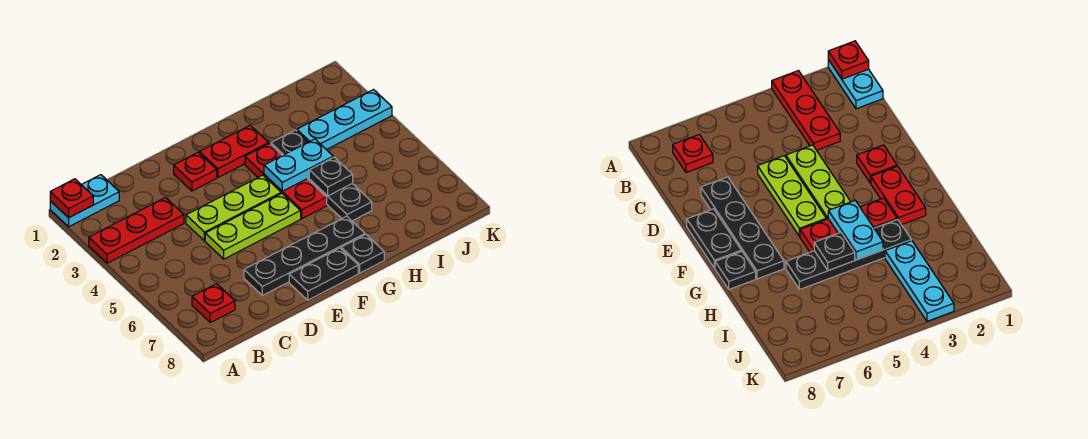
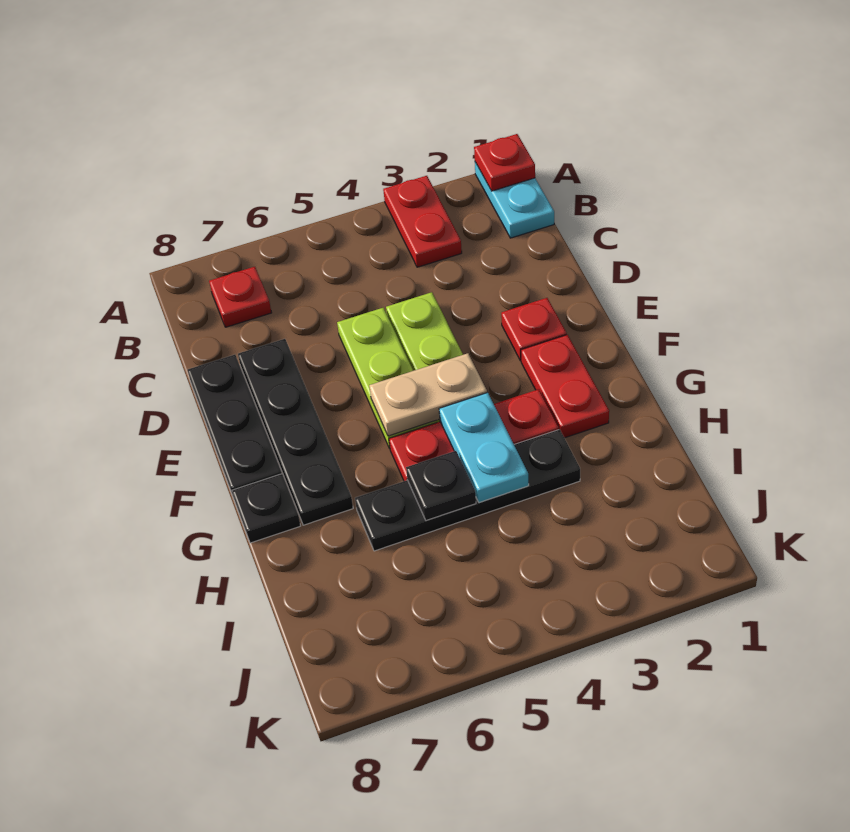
red plate A3:C3 level 1 -> red plate A3:B3 level 1
black plate E8:F8 level 1 -> black plate D8:F8 level 1
none -> tan plate F4:F5 level 2
cyan plate I3:K3 level 1 -> none

